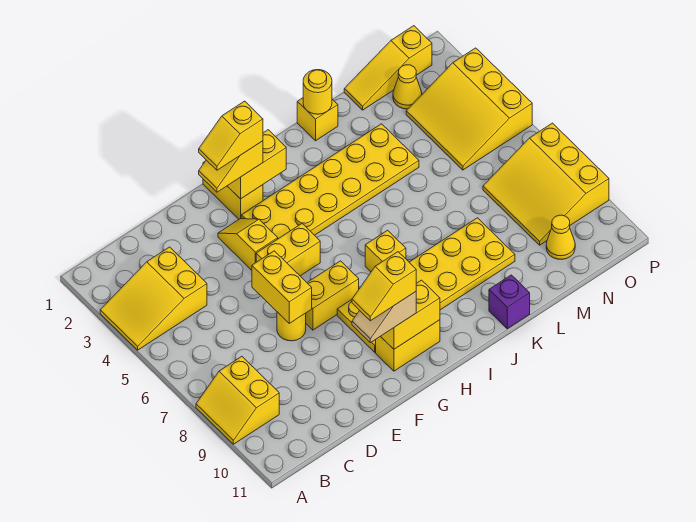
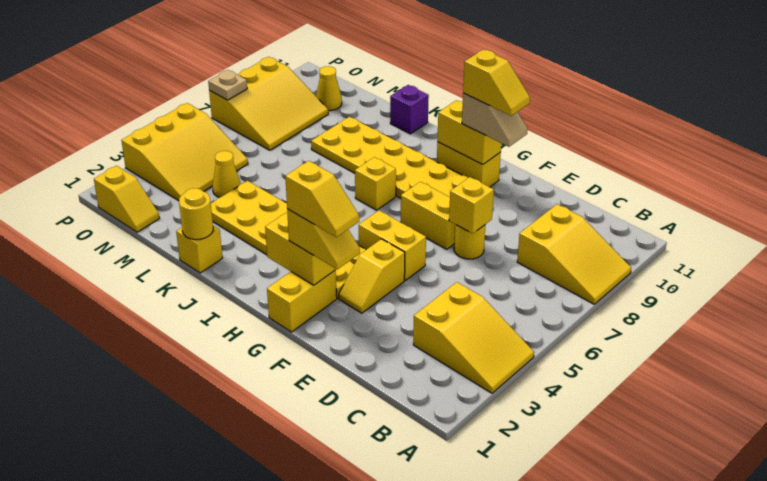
yellow slope A8:B9 level 1 top B -> yellow slope A8:C9 level 1 top C
yellow brick E6:E7 level 2 -> yellow brick E7 level 2
yellow slope M1:O1 level 1 top O -> yellow slope N1:O1 level 1 top O
yellow cone N2 level 1 -> yellow cone M4 level 1
none -> tan plate P7 level 2

